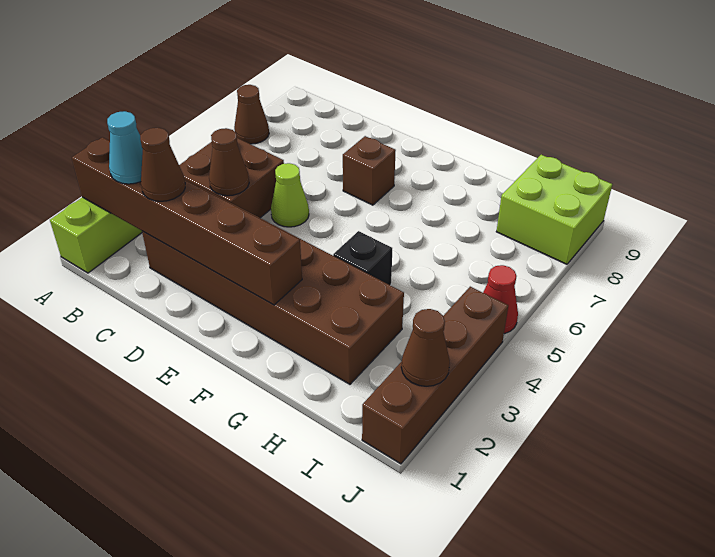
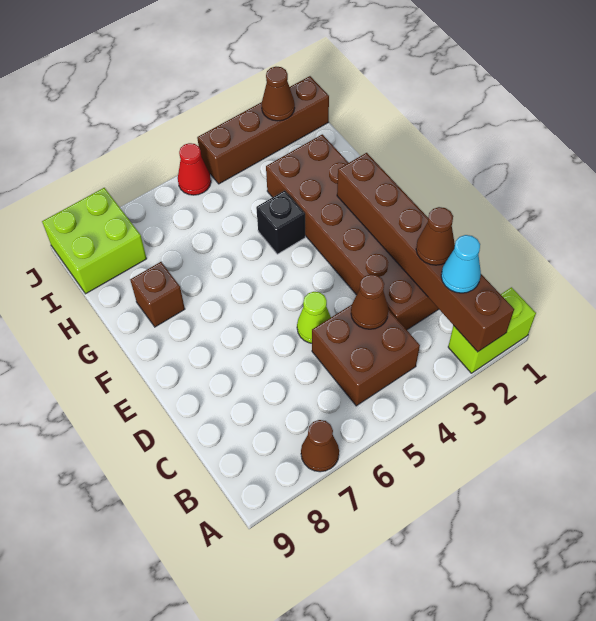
brown brick E7 level 1 -> brown brick G8 level 1

